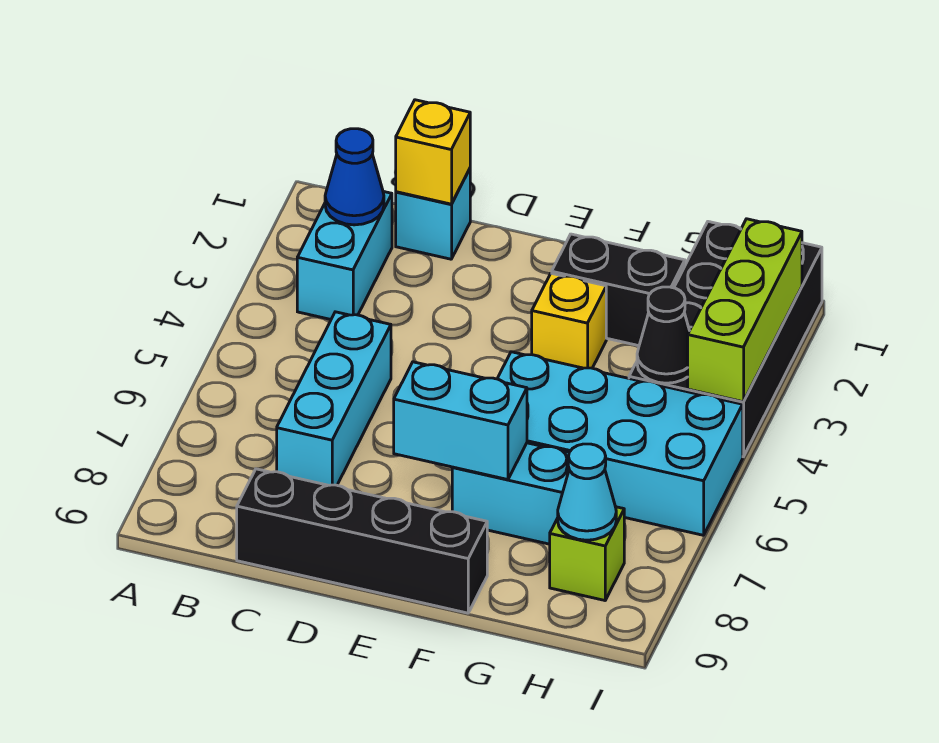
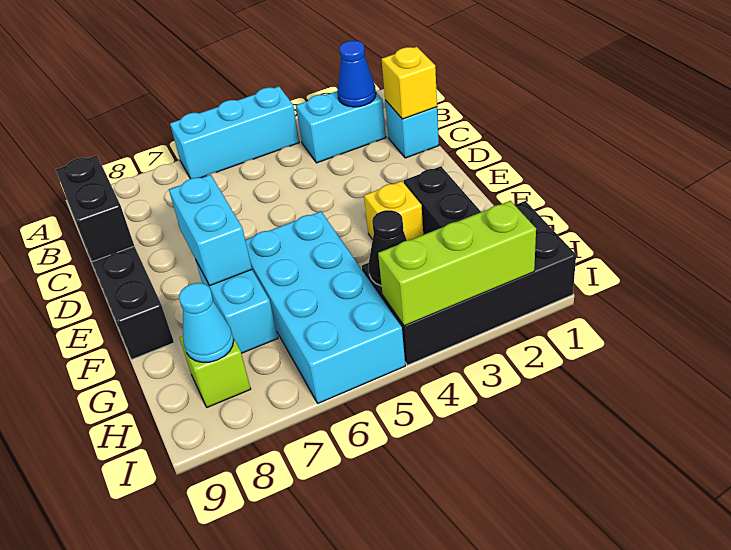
cyan brick C5:C7 level 1 -> cyan brick A4:A6 level 1
none -> black brick C9:D9 level 2

